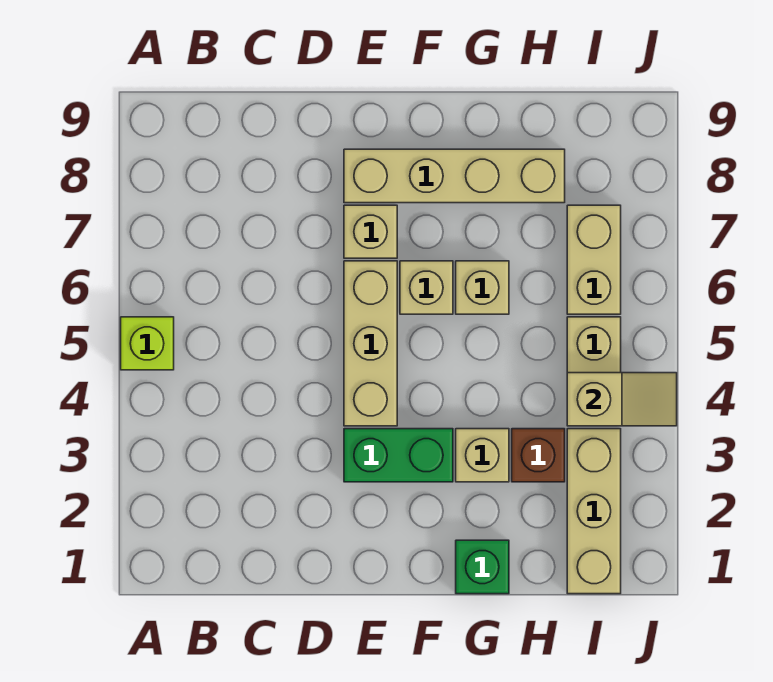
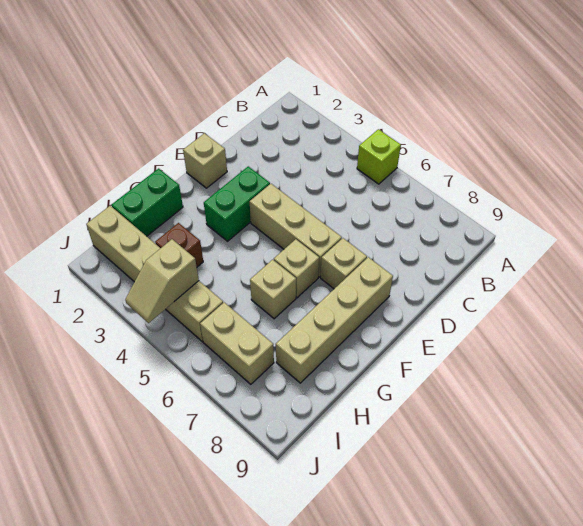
green brick G1 level 1 -> green brick G1:H1 level 1
tan brick G3 level 1 -> tan brick E1 level 1

